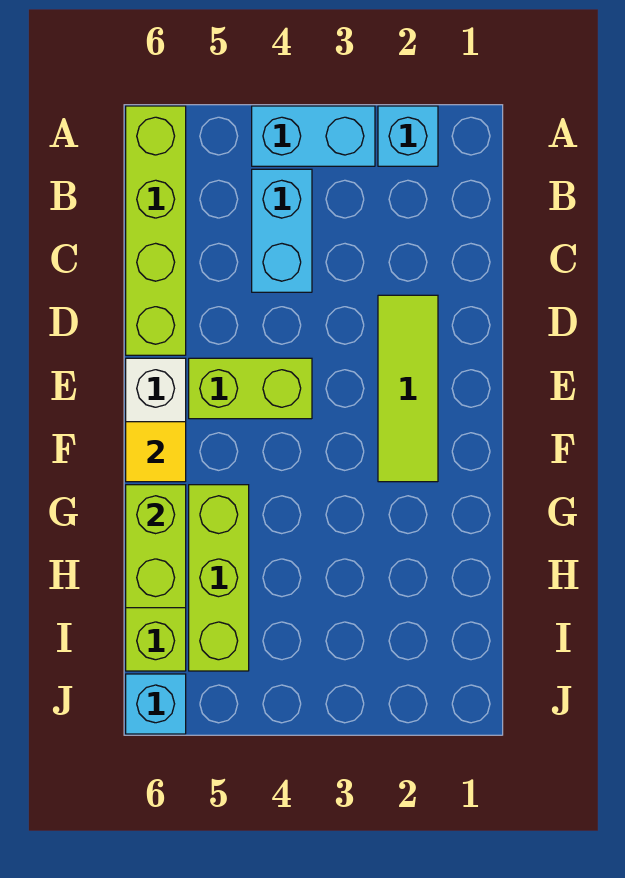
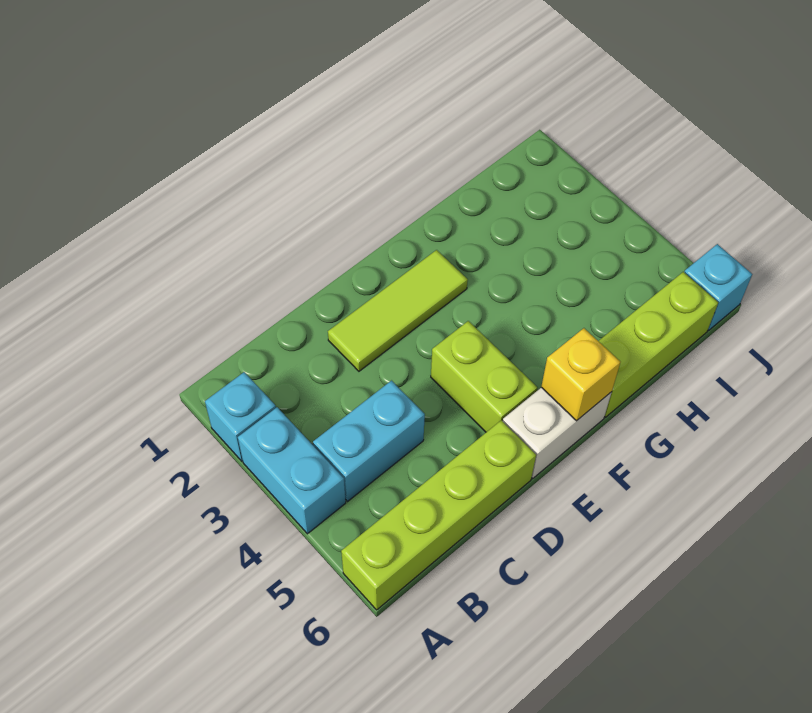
yellow tile F6 level 2 -> yellow brick F6 level 2
lime brick G5:I5 level 1 -> none
lime brick G6:H6 level 2 -> none

